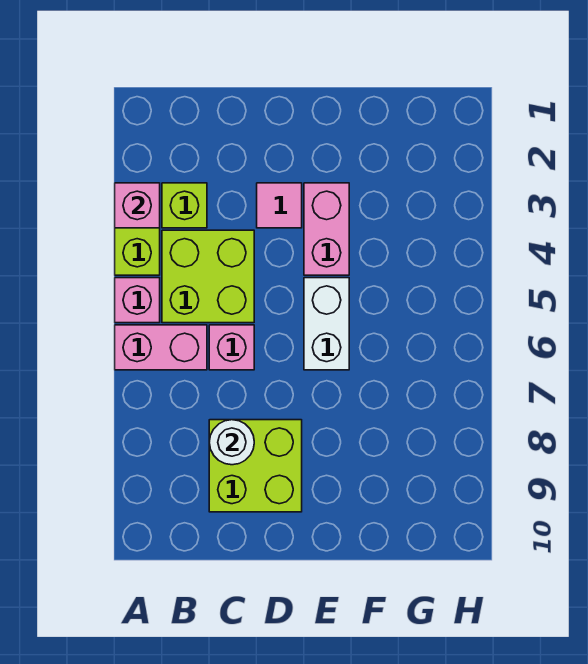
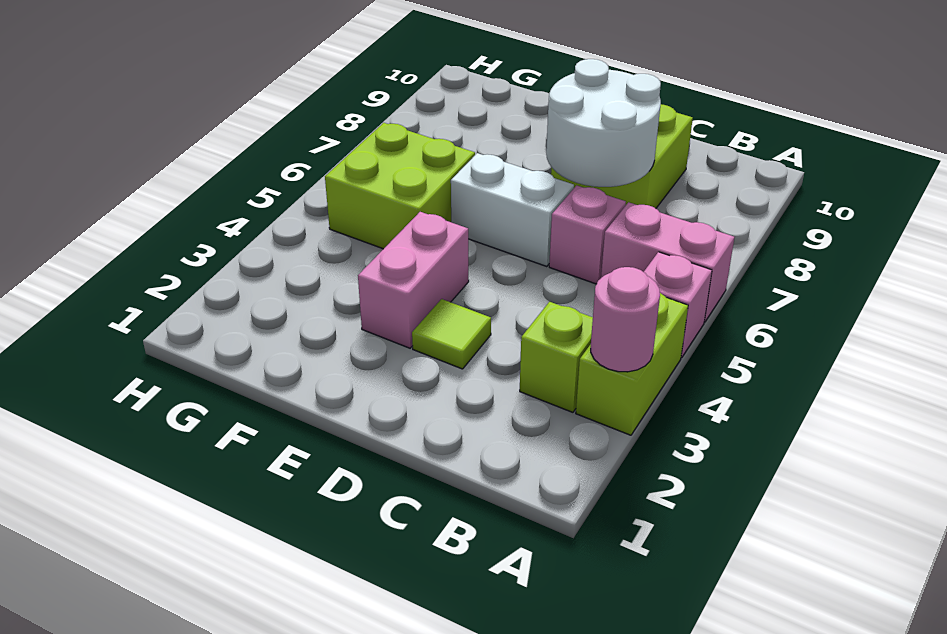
pink brick A3 level 2 -> pink round brick A3 level 2
lime brick B4:C5 level 1 -> lime brick F5:G6 level 1
white round brick C8 level 2 -> white round brick C7:D8 level 2
pink tile D3 level 1 -> lime tile D3 level 1
white brick E5:E6 level 1 -> white brick D6:E6 level 1

